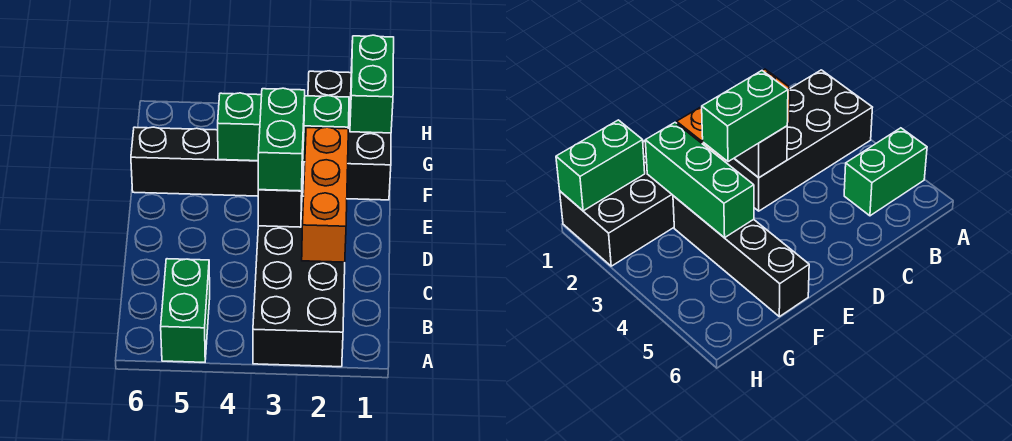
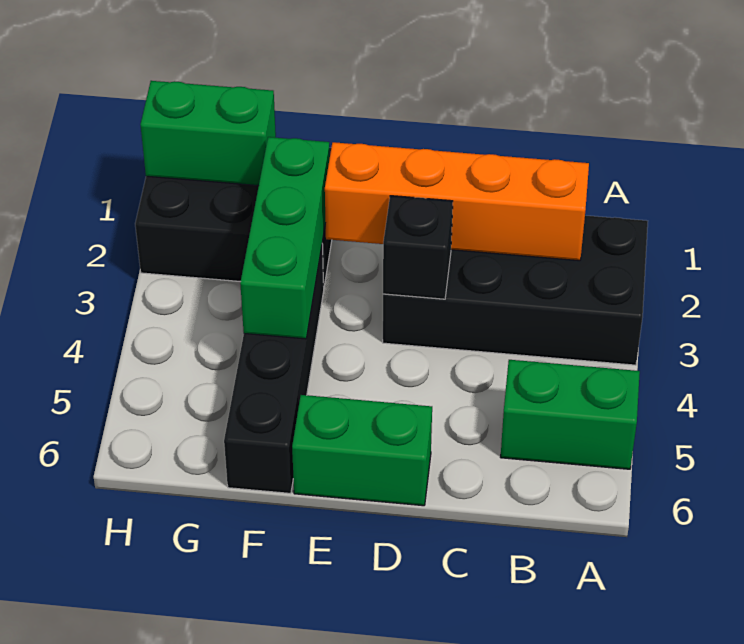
orange brick C2:E2 level 2 -> orange brick B2:E2 level 2
green brick D3:E3 level 3 -> green brick D6:E6 level 1

